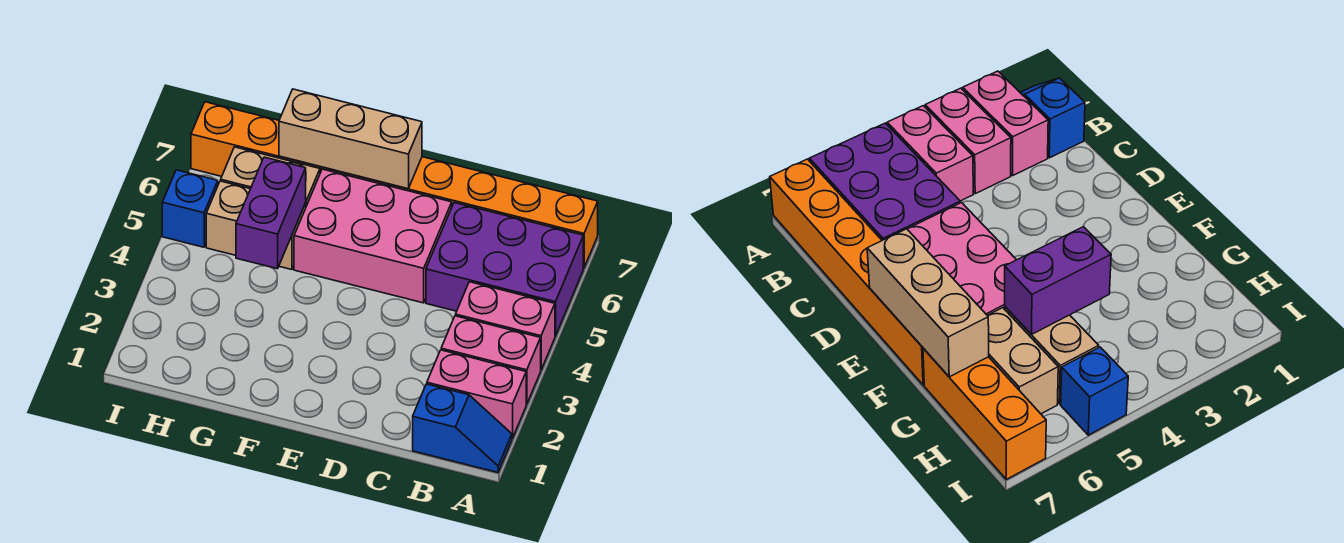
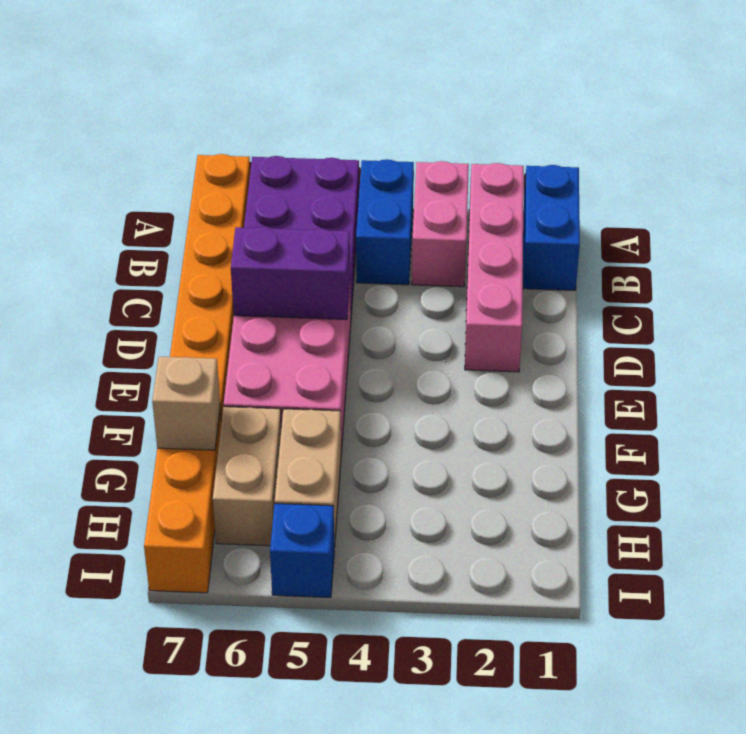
blue slope A1:B1 level 1 top B -> blue brick A1:B1 level 1
pink brick A2:B2 level 1 -> pink brick A2:D2 level 1
pink brick A4:B4 level 1 -> blue brick A4:B4 level 1
tan brick E7:G7 level 2 -> tan brick G7 level 2
purple brick G4:G5 level 2 -> purple brick D5:D6 level 2

